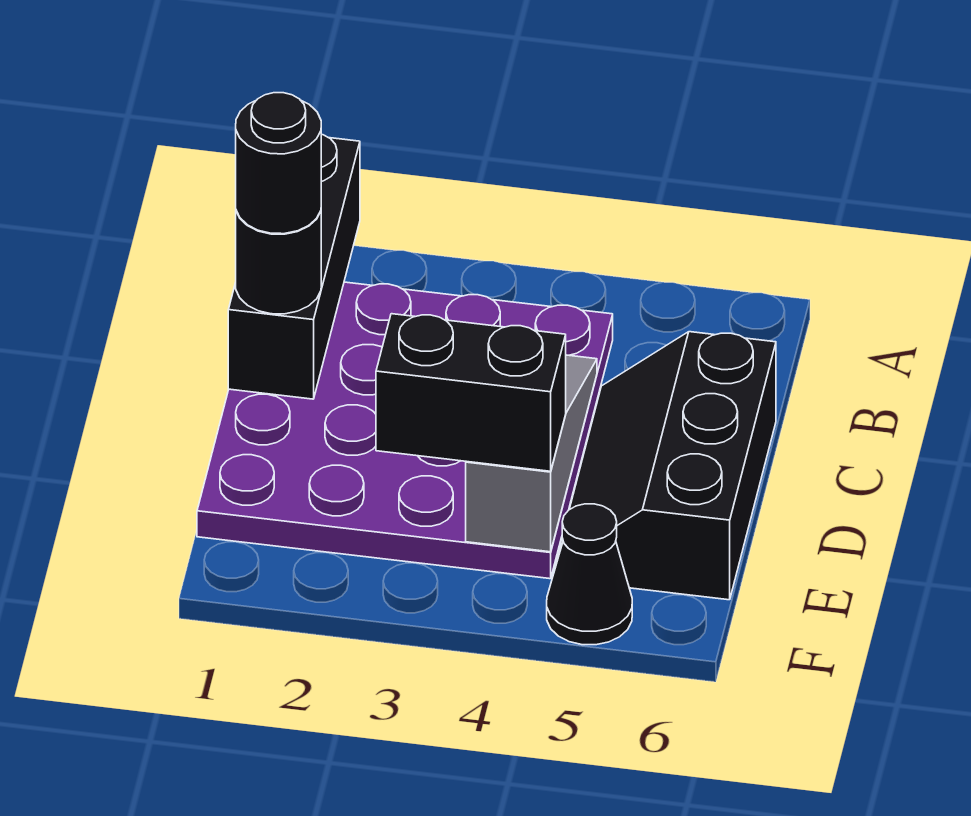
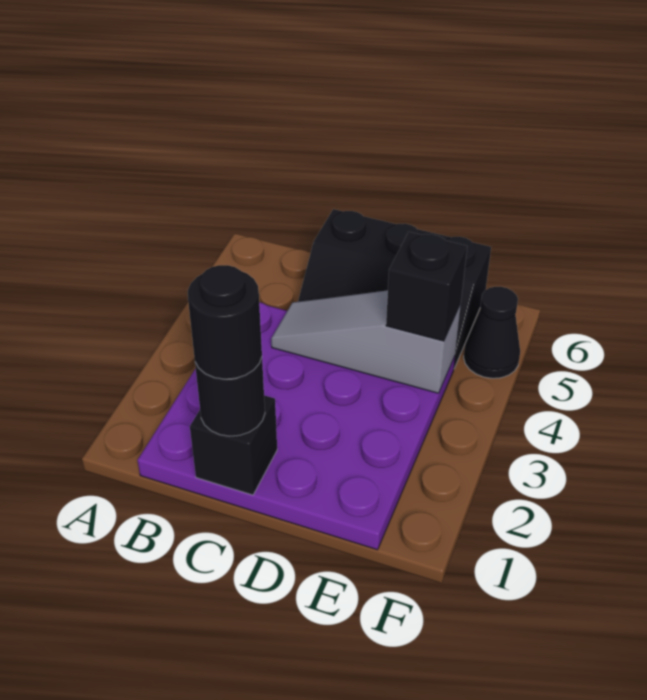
black brick A1:C1 level 2 -> black brick C1 level 2
black brick E3:E4 level 3 -> black brick E4 level 3

